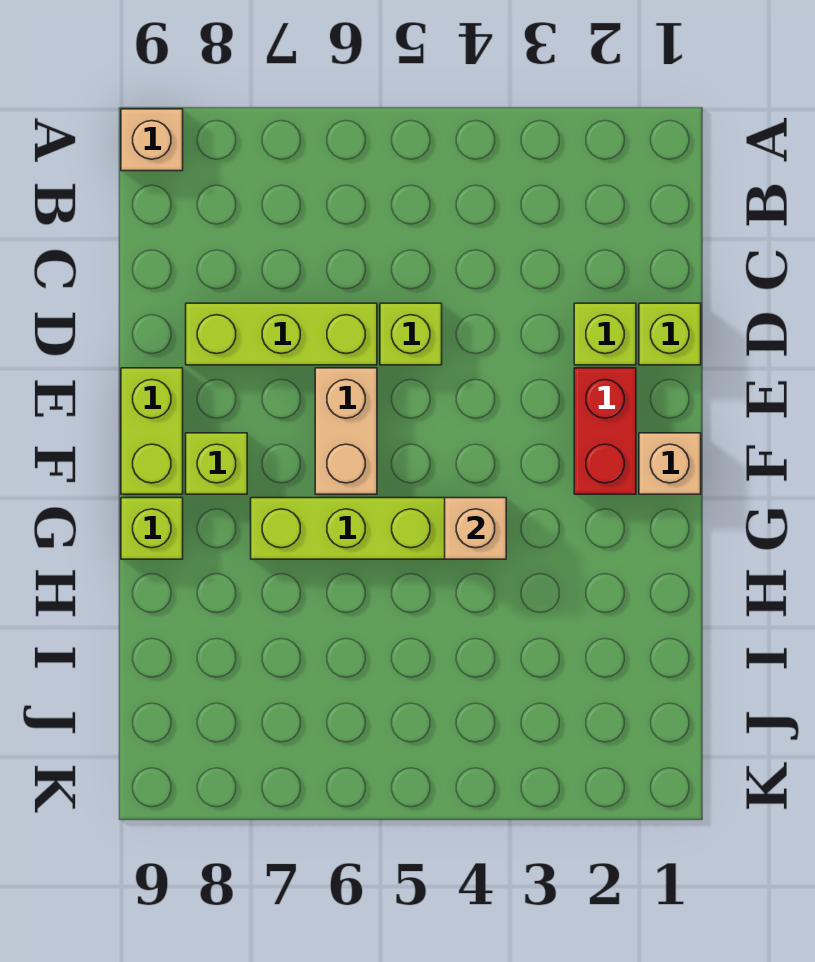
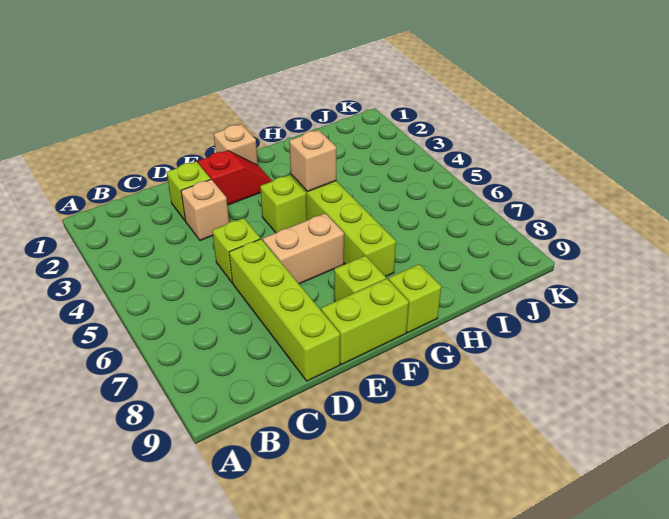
tan brick A9 level 1 -> tan brick D3 level 1
lime brick D1 level 1 -> lime brick F4 level 1
lime brick D6:D8 level 1 -> lime brick D6:D9 level 1
red brick E2:F2 level 1 -> red slope E2:F2 level 1 top E

